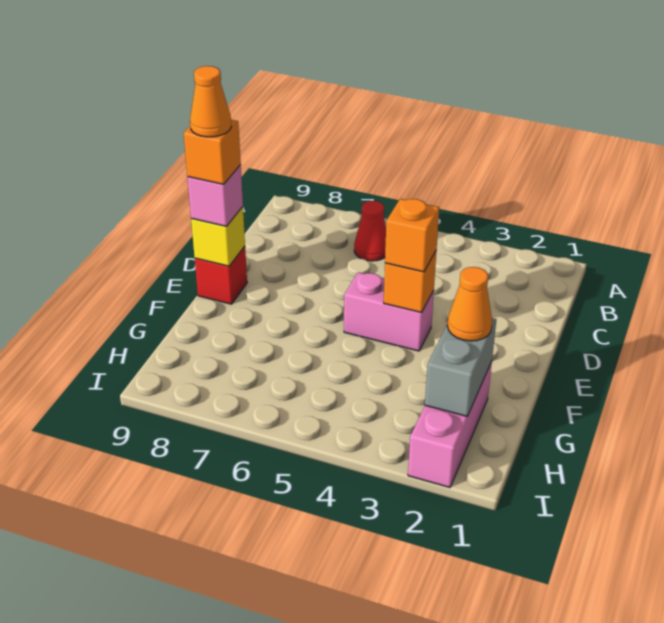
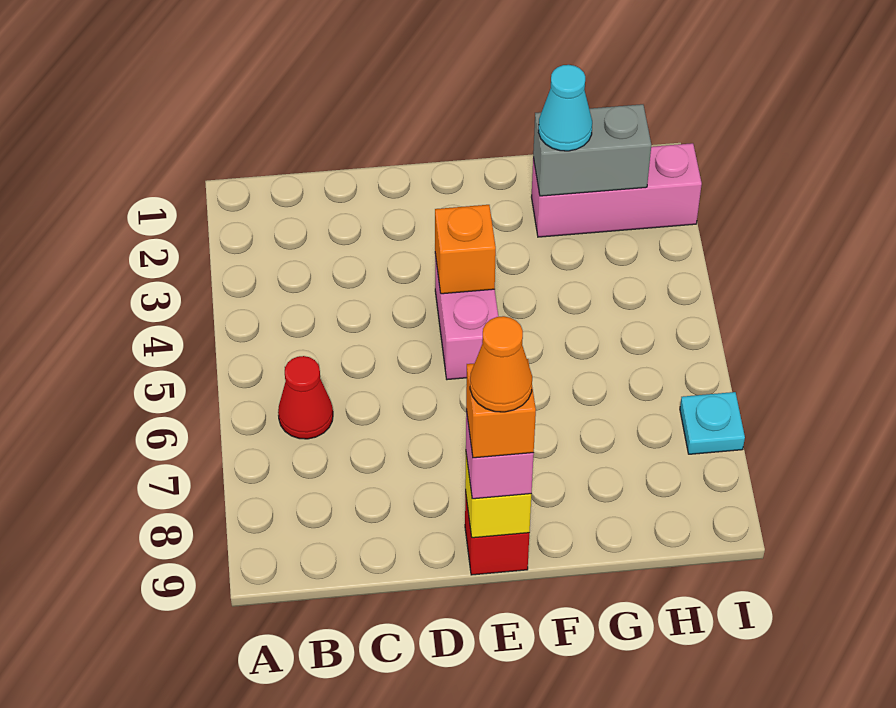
orange brick E4 level 3 -> none
orange cone G2 level 3 -> cyan cone G2 level 3
none -> cyan plate I7 level 1

